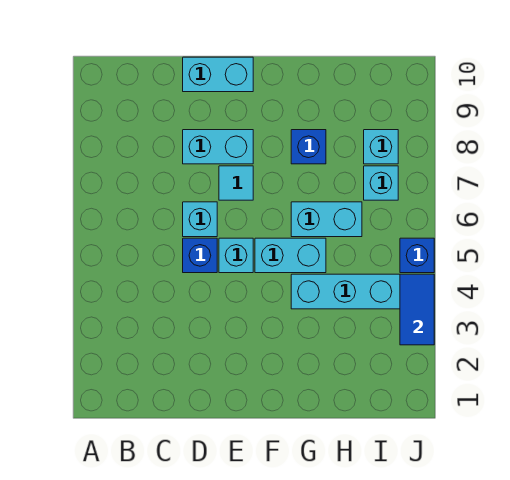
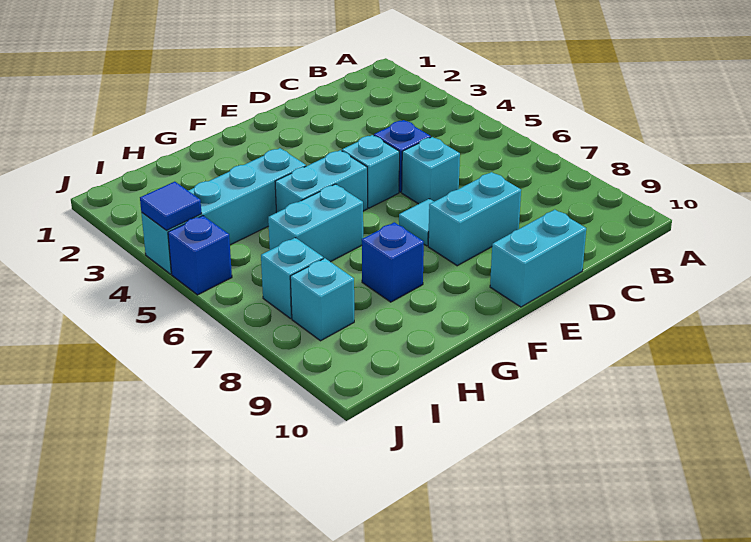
blue tile J3:J4 level 2 -> blue tile J4 level 2

